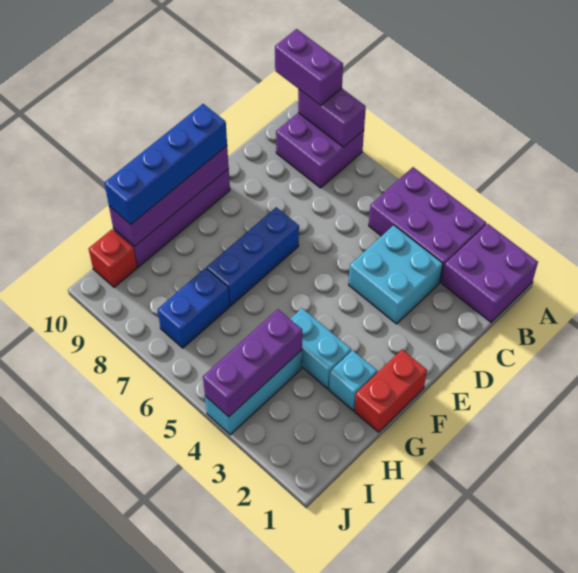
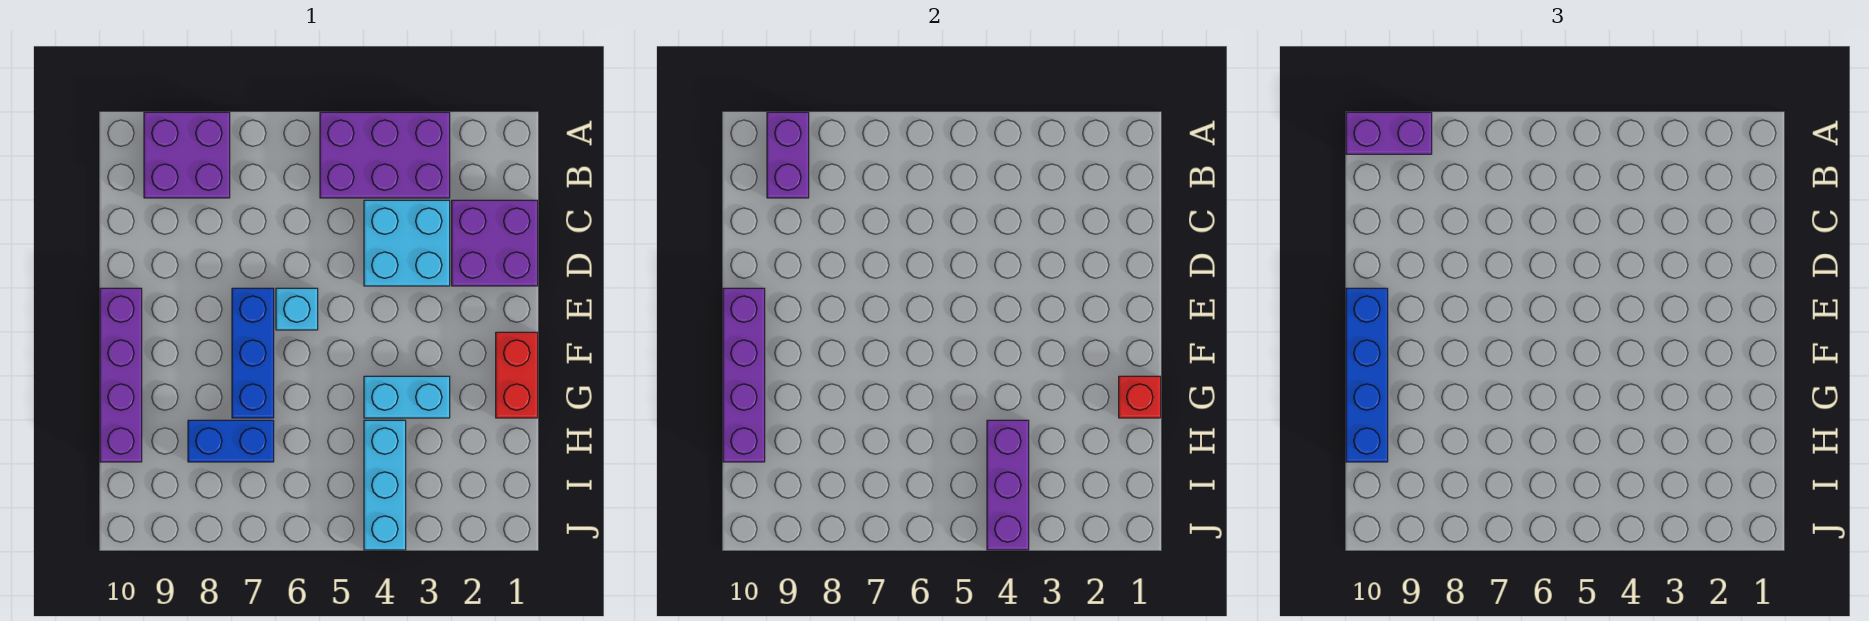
purple brick A1:B2 level 1 -> purple brick C1:D2 level 1
purple brick A8:A9 level 2 -> purple brick A9:B9 level 2
cyan brick G2 level 1 -> cyan brick E6 level 1
blue brick H7:I7 level 1 -> blue brick H7:H8 level 1
red brick I10 level 1 -> red brick G1 level 2

